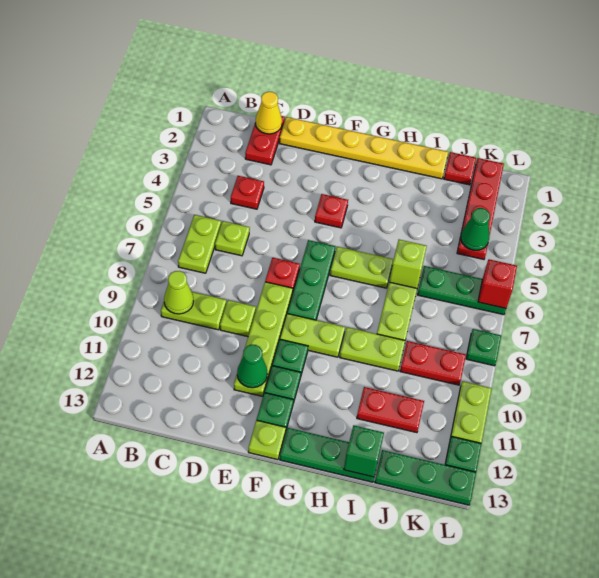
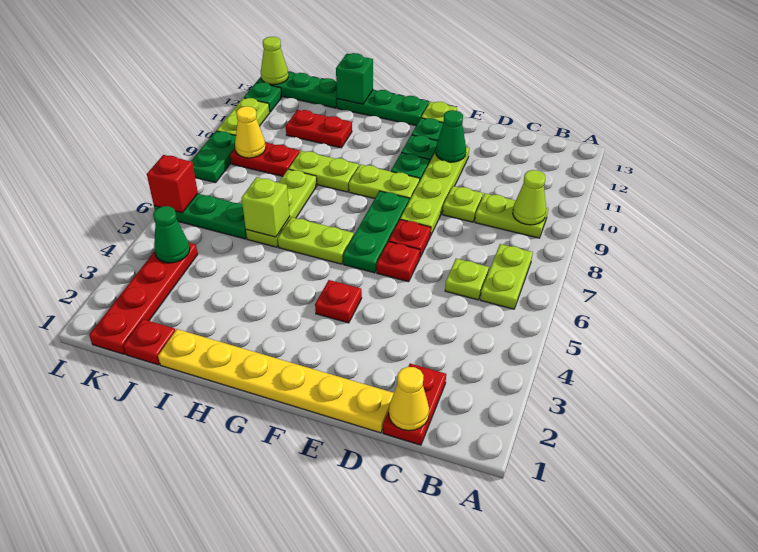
red plate C4 level 1 -> red plate E6 level 1
none -> yellow cone K9 level 2
green plate L8 level 1 -> green plate L8:L9 level 1
none -> lime cone L13 level 2

